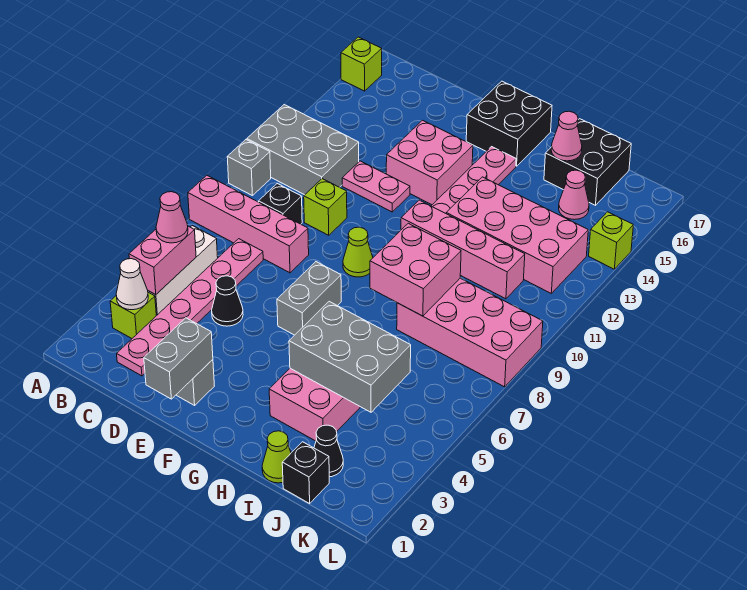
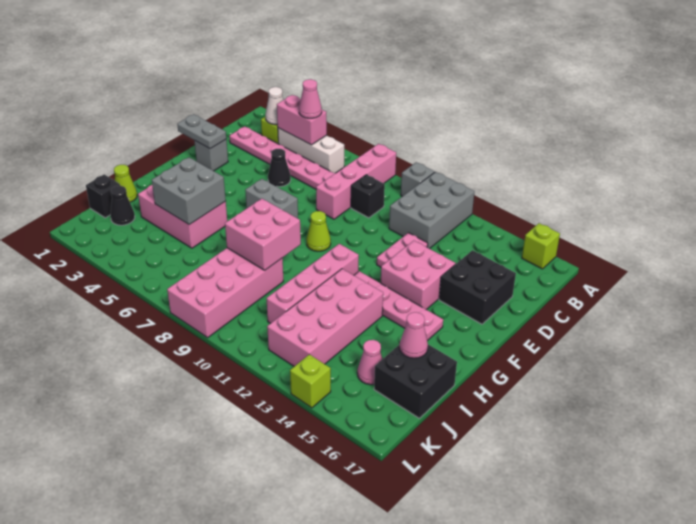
lime brick D10 level 1 -> none
grey brick E1:E2 level 2 -> grey plate E1:E2 level 2
black brick F16:G17 level 1 -> black brick D15:E16 level 1
grey brick H4:J5 level 2 -> grey brick H4:I5 level 2

